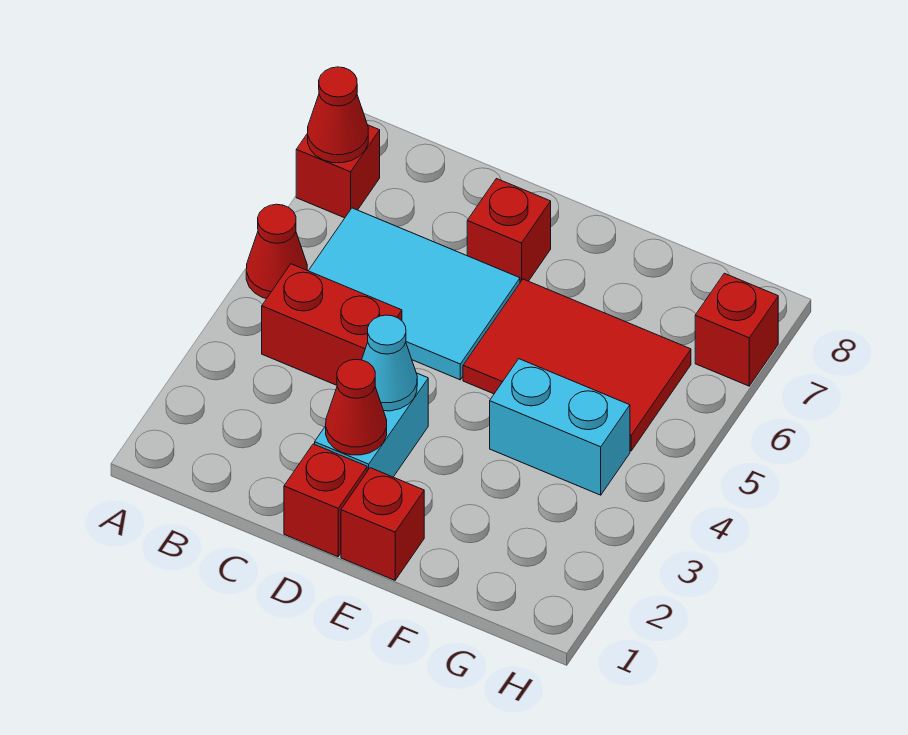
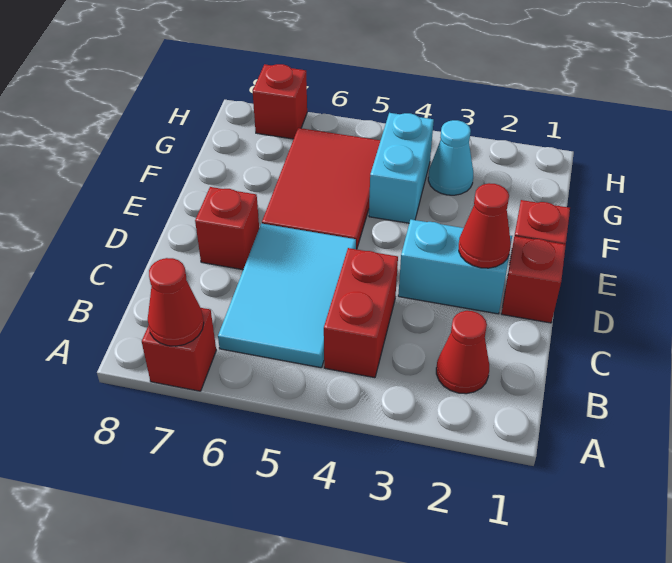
red cone A5 level 1 -> red cone B2 level 1
cyan cone D3 level 2 -> cyan cone G3 level 1

